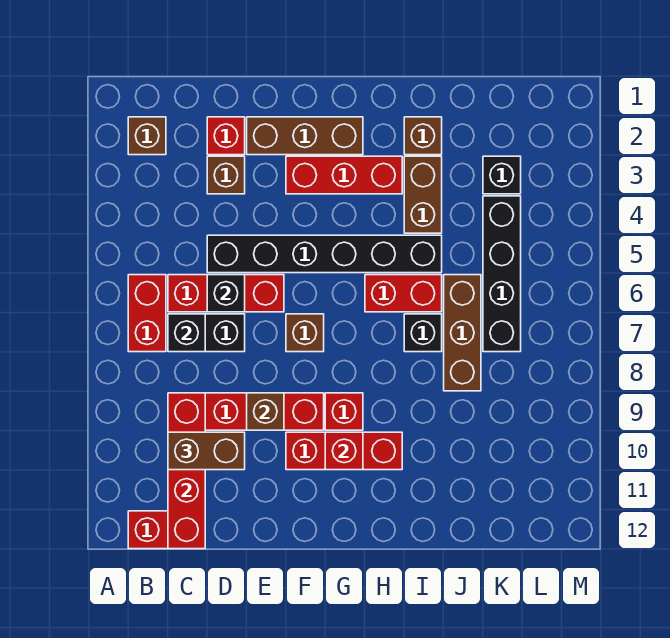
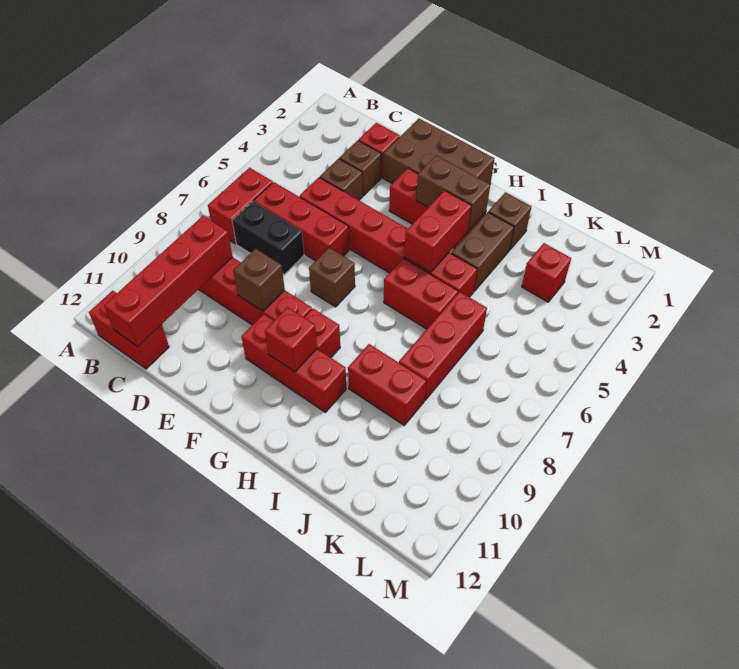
brown brick B2 level 1 -> brown brick D4 level 1
black brick C7 level 2 -> none
brown brick C10:D10 level 3 -> brown brick G3:H3 level 2
black brick D5:I5 level 1 -> red brick D5:I5 level 1
black brick D6 level 2 -> none
brown brick E2:G2 level 1 -> brown brick E1:G2 level 1
none -> red brick H4:H5 level 2
black brick I7 level 1 -> none
none -> red brick I9:J9 level 1
brown brick J6:J8 level 1 -> red brick J6:J8 level 1
black brick K3 level 1 -> red brick K3 level 1
black brick K4:K7 level 1 -> none

